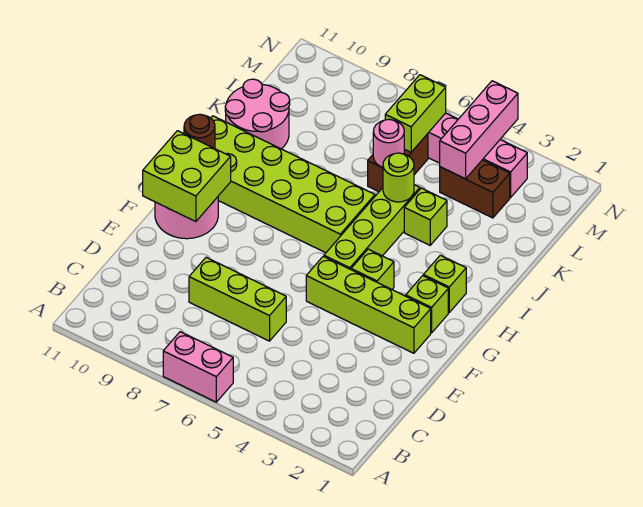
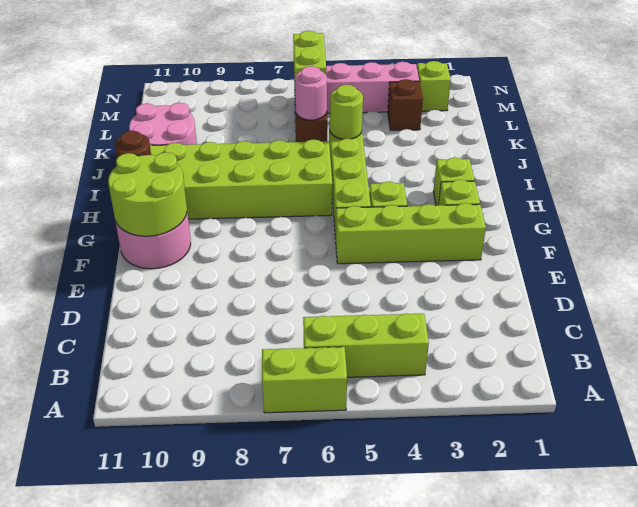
pink brick A6:A7 level 1 -> lime brick A6:A7 level 1
lime brick D6:D8 level 1 -> lime brick B4:B6 level 1
lime brick F10:G11 level 2 -> lime round brick F10:G11 level 2
lime brick J4 level 1 -> lime brick M2 level 1
brown brick L3:L4 level 1 -> brown brick L3 level 1
pink brick L4:N4 level 2 -> none

